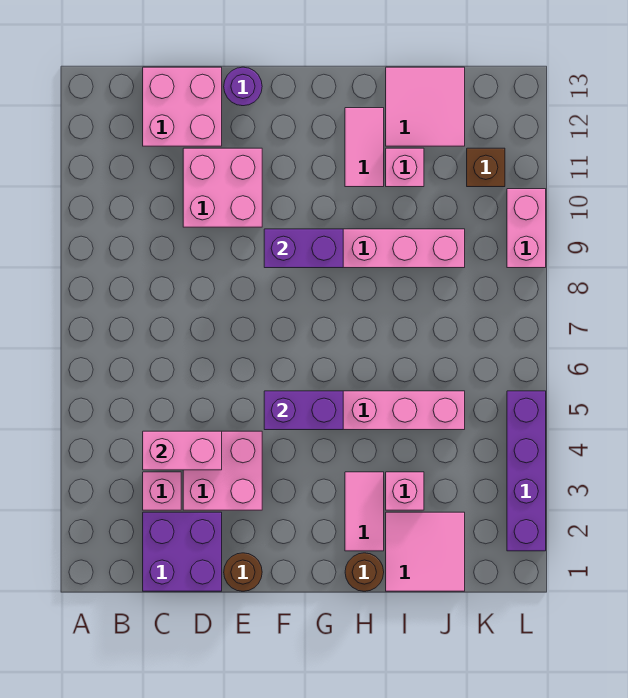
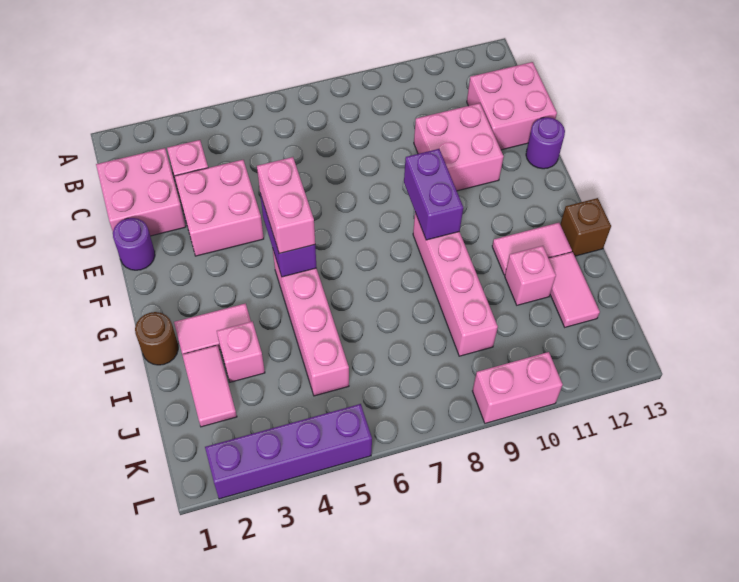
purple brick C1:D2 level 1 -> pink brick C1:D2 level 1
pink brick C4:D4 level 2 -> pink brick F5:G5 level 3
brown round brick E1 level 1 -> purple round brick E1 level 1
pink tile I1:J2 level 1 -> pink tile I2:J2 level 1
pink tile I12:J13 level 1 -> pink tile I12:J12 level 1
brown brick K11 level 1 -> brown brick H13 level 1

